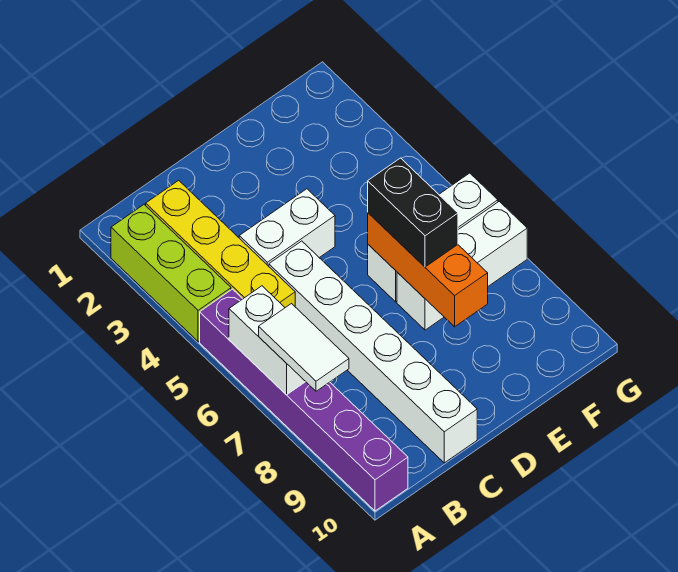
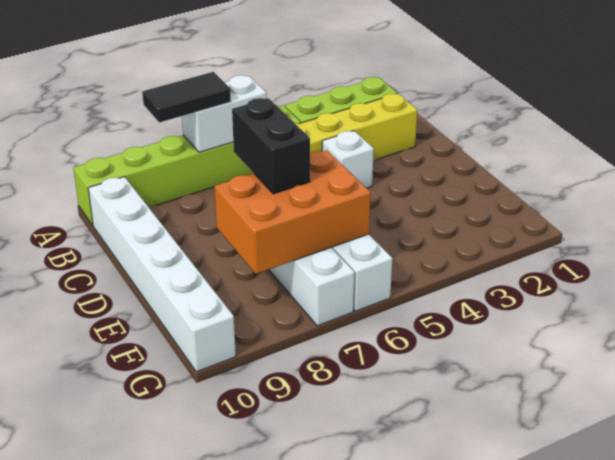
purple brick A5:A10 level 1 -> lime brick A5:A10 level 1
white tile A7:A8 level 3 -> black tile A7:A8 level 3
white brick C4:D4 level 1 -> white brick C4 level 1
white brick C5:C10 level 1 -> white brick B10:G10 level 1
orange brick E6:E8 level 2 -> orange brick E6:F8 level 2
black brick E6:E7 level 3 -> black brick D7:E7 level 3

